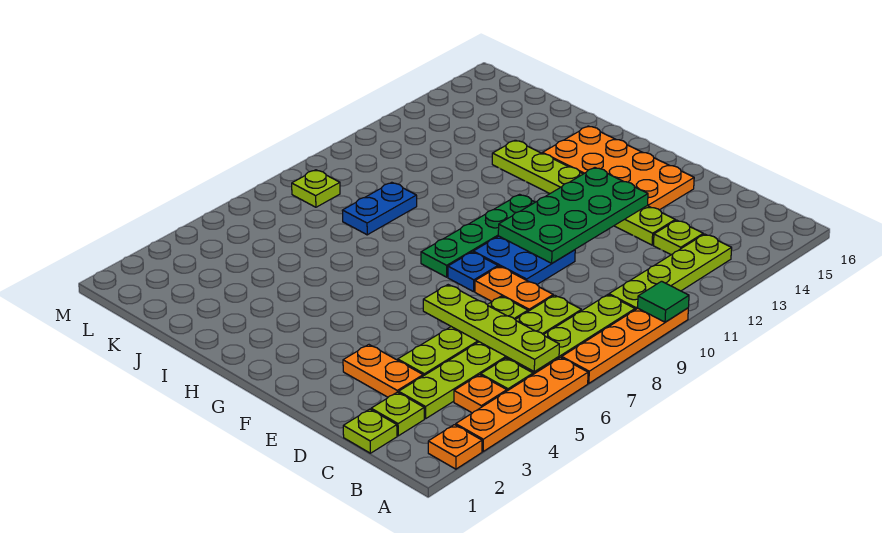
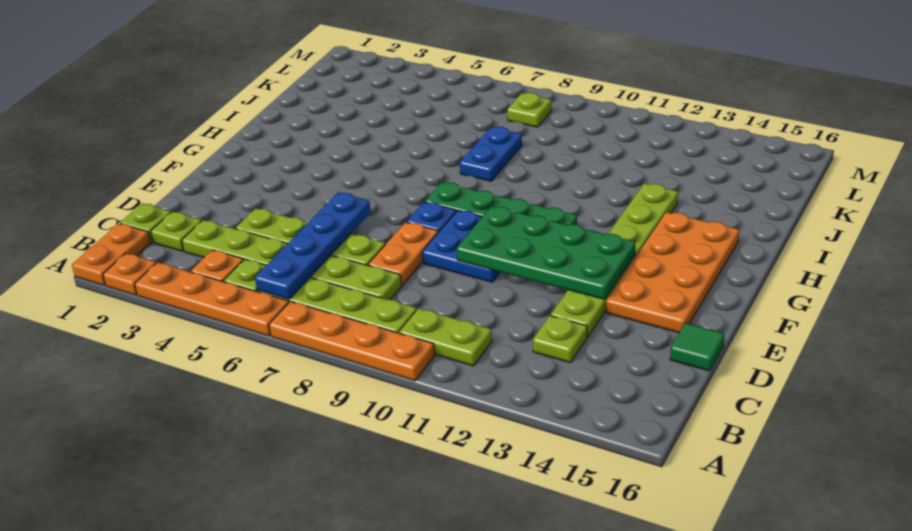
green tile A10 level 2 -> green tile D16 level 1
lime plate B6:E6 level 2 -> blue plate B6:E6 level 2
lime plate B10:B13 level 1 -> lime plate B10:B11 level 1
orange plate D3:E3 level 1 -> orange plate A1:B1 level 1
blue plate J8:J9 level 1 -> blue plate I8:J8 level 1

